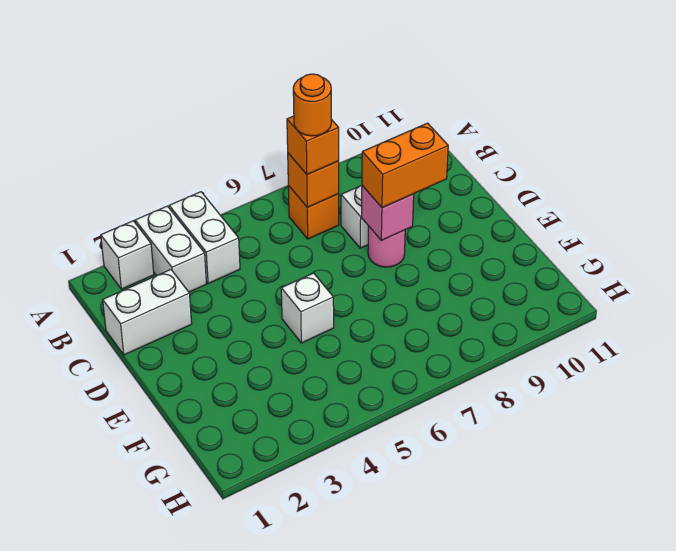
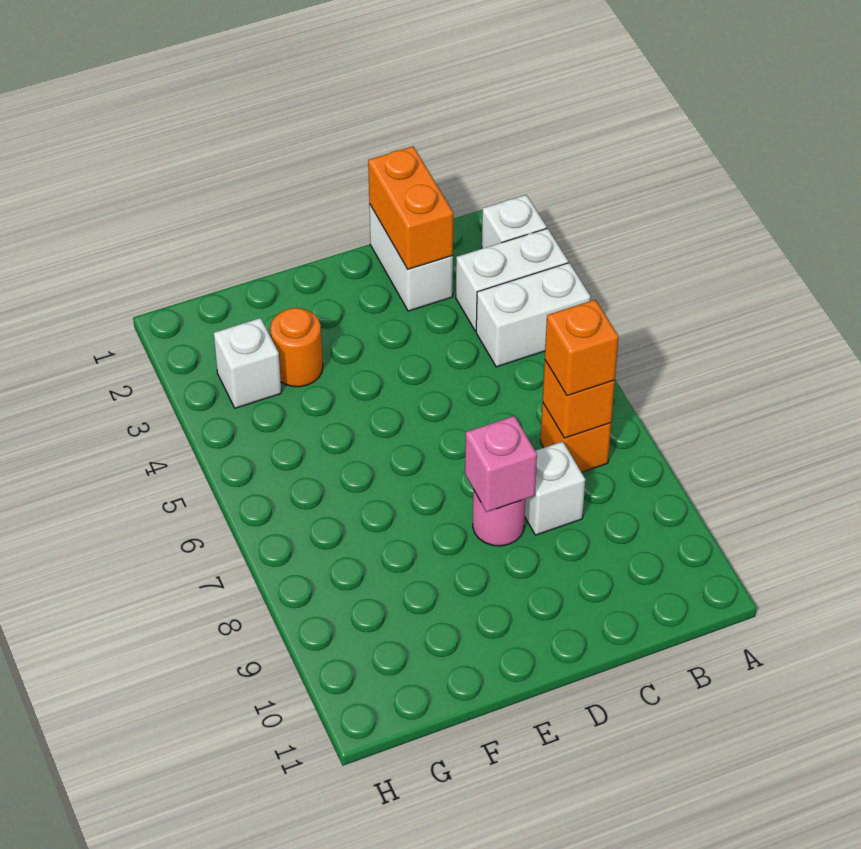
orange round brick B7 level 4 -> orange round brick F3 level 1
orange brick D8:D9 level 3 -> orange brick C1:C2 level 2
white brick E5 level 1 -> white brick G3 level 1

